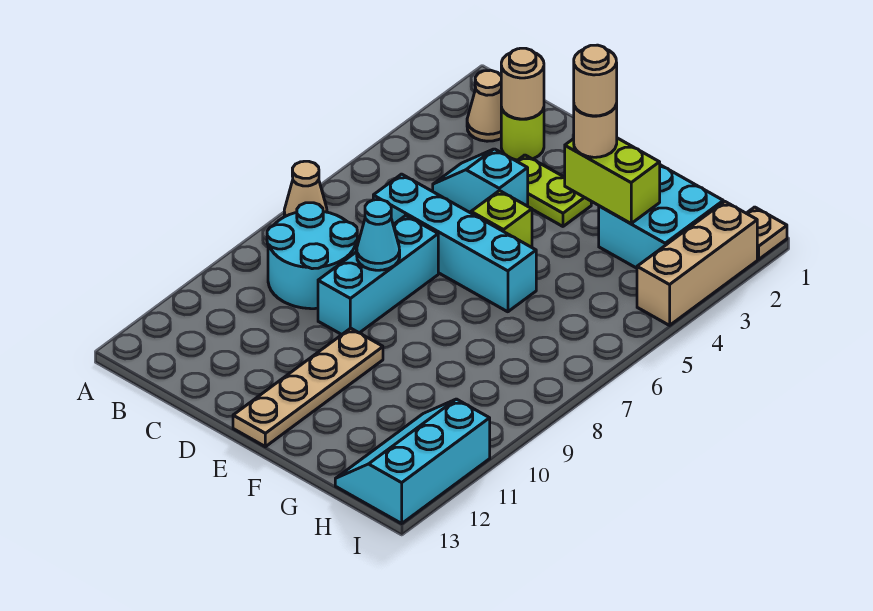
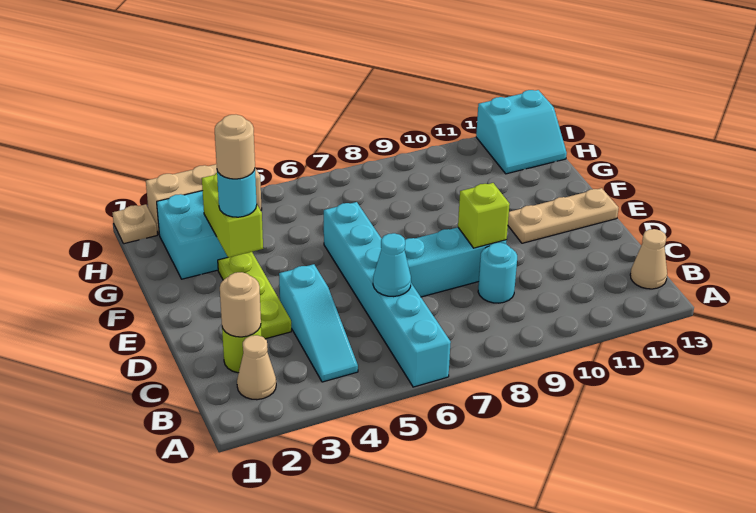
tan cone A7 level 1 -> tan cone B13 level 1
cyan round brick B8:C9 level 1 -> cyan round brick C9 level 1
cyan slope C4:D4 level 1 top D -> cyan slope B4:D4 level 1 top D
cyan brick C6:F6 level 1 -> cyan brick A6:F6 level 1
lime plate D3:E3 level 1 -> lime plate D3:F3 level 1
cyan cone D8 level 2 -> cyan cone C6 level 2
lime brick E5 level 1 -> lime brick D9 level 2
tan plate E10:E13 level 1 -> tan plate E11:E13 level 1
tan round brick F3 level 3 -> cyan round brick F3 level 3
cyan slope H11:I13 level 1 top I -> cyan slope H12:I13 level 1 top I

